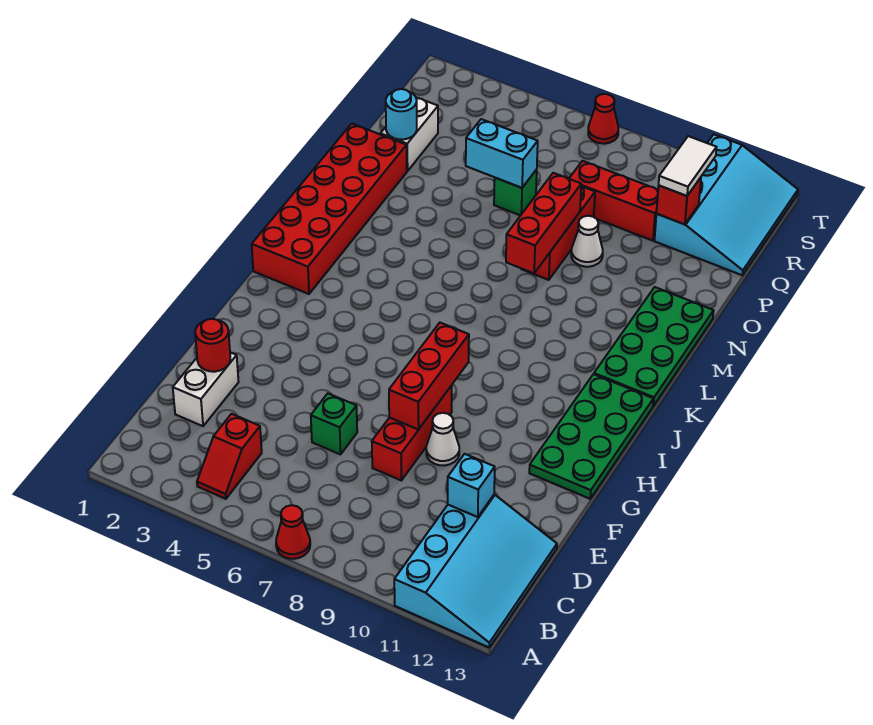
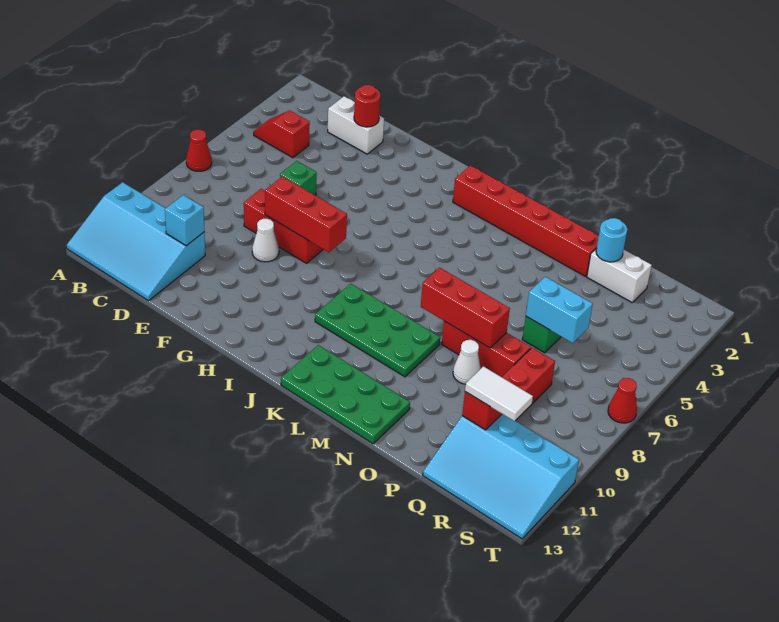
green plate G12:J13 level 1 -> green plate J9:M10 level 1
red brick J1:O2 level 1 -> red brick J2:O2 level 1
cyan brick P5:P6 level 2 -> cyan brick P6:Q6 level 2

